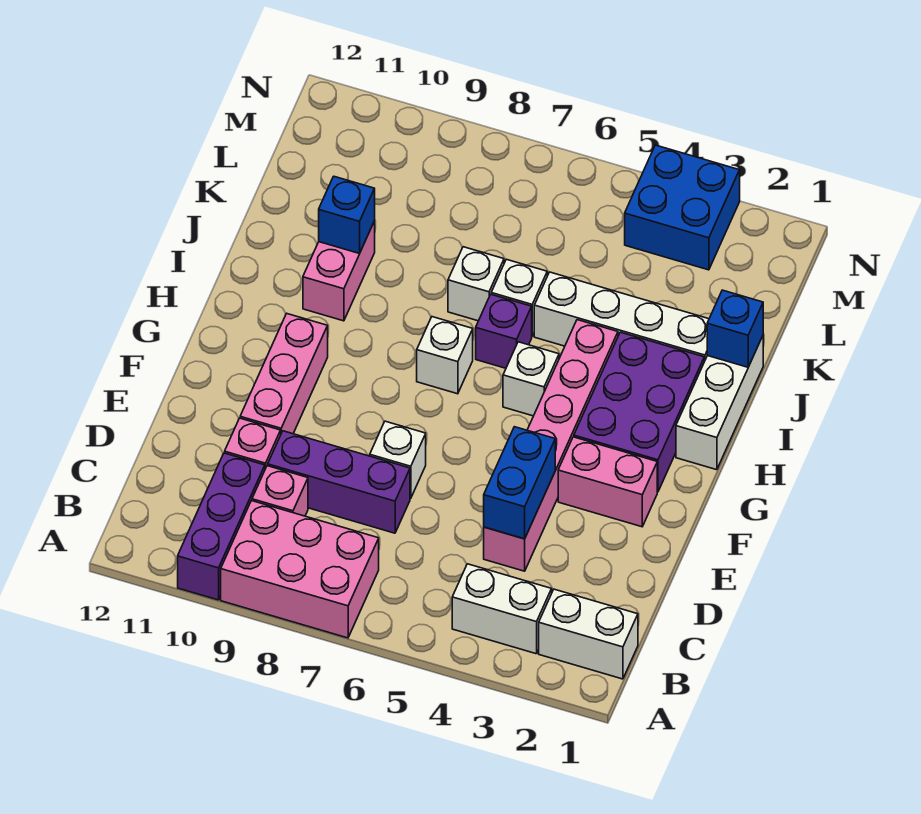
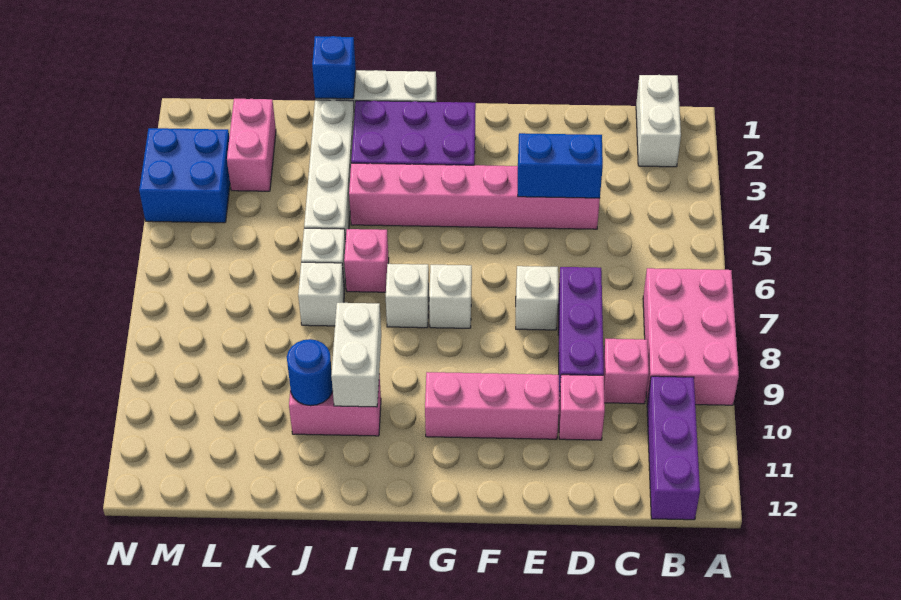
purple brick A10:C10 level 1 -> purple brick B10:B12 level 1
white brick B3:B4 level 1 -> white brick I9:I10 level 2
pink brick F2:F3 level 1 -> pink brick L2:L3 level 1
white brick H5 level 1 -> white brick G7 level 1
purple brick I6 level 1 -> pink brick I6 level 1
blue brick J10 level 2 -> blue round brick J10 level 2

